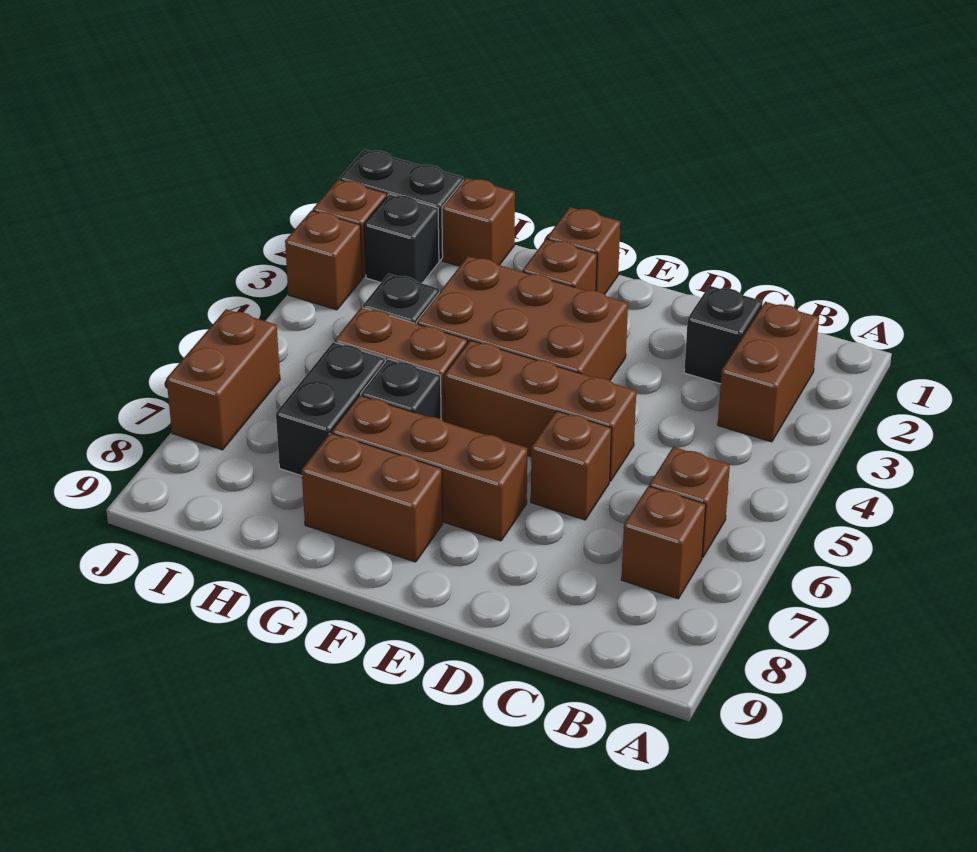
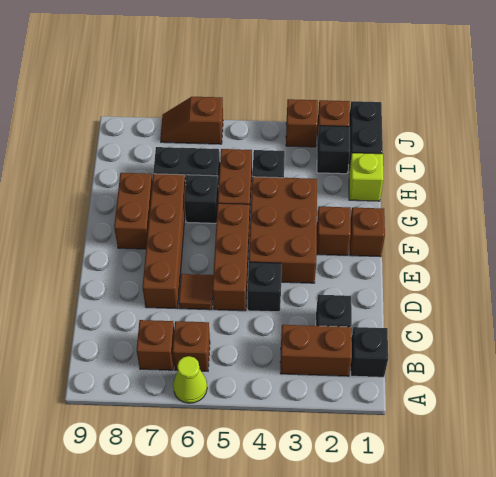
none -> lime cone A6 level 1
none -> black brick B1 level 1
none -> black brick D4 level 1
brown brick D6 level 1 -> brown tile D6 level 1
brown brick E7:G7 level 1 -> brown brick D7:G7 level 1
brown brick H1 level 1 -> lime brick H1 level 1
brown brick J6:J7 level 1 -> brown slope J6:J7 level 1 top 6

